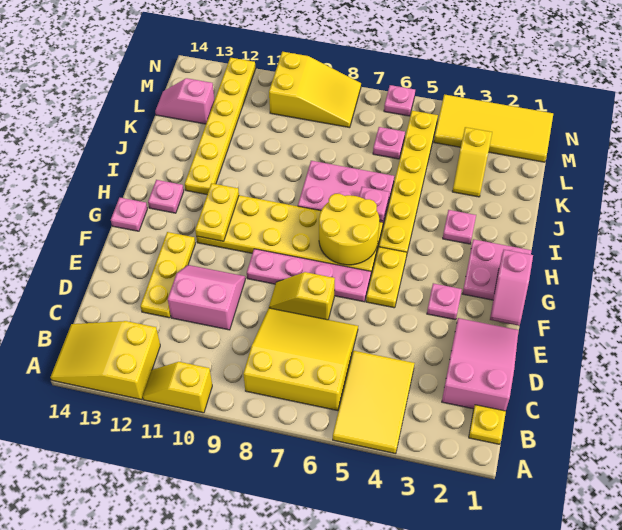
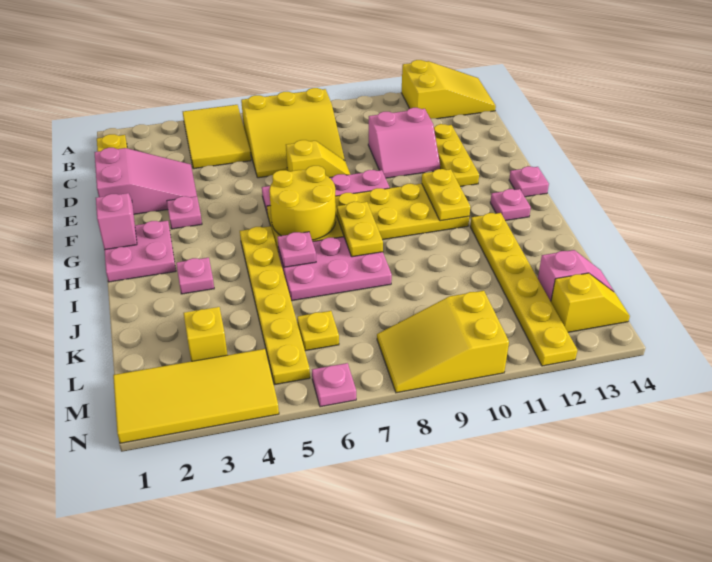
yellow slope A10:A11 level 1 top 10 -> yellow slope M13:M14 level 1 top 13
pink slope C1:E2 level 1 top C -> pink slope D1:E3 level 1 top 1
yellow plate F5:G5 level 1 -> yellow plate H8:I8 level 2
pink plate L6 level 1 -> yellow plate L6 level 1

